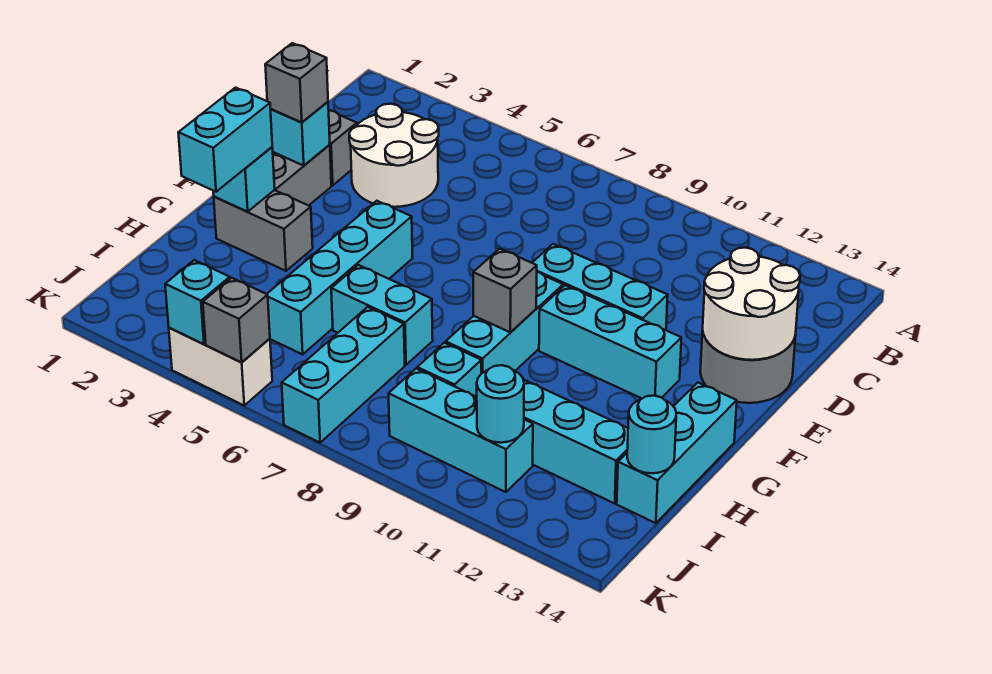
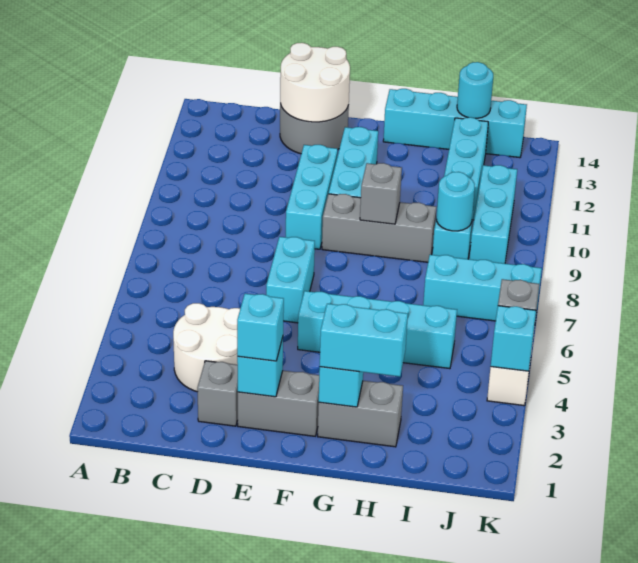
grey brick E2 level 3 -> cyan brick E2 level 3
cyan brick F9:H9 level 1 -> grey brick F9:H9 level 1
grey brick G2:G3 level 1 -> grey brick G2:H2 level 1
cyan brick G14:I14 level 1 -> cyan brick G14:J14 level 1
cyan brick H6:H7 level 1 -> cyan brick E6:E7 level 1
cyan round brick J11 level 2 -> cyan round brick I9 level 2

